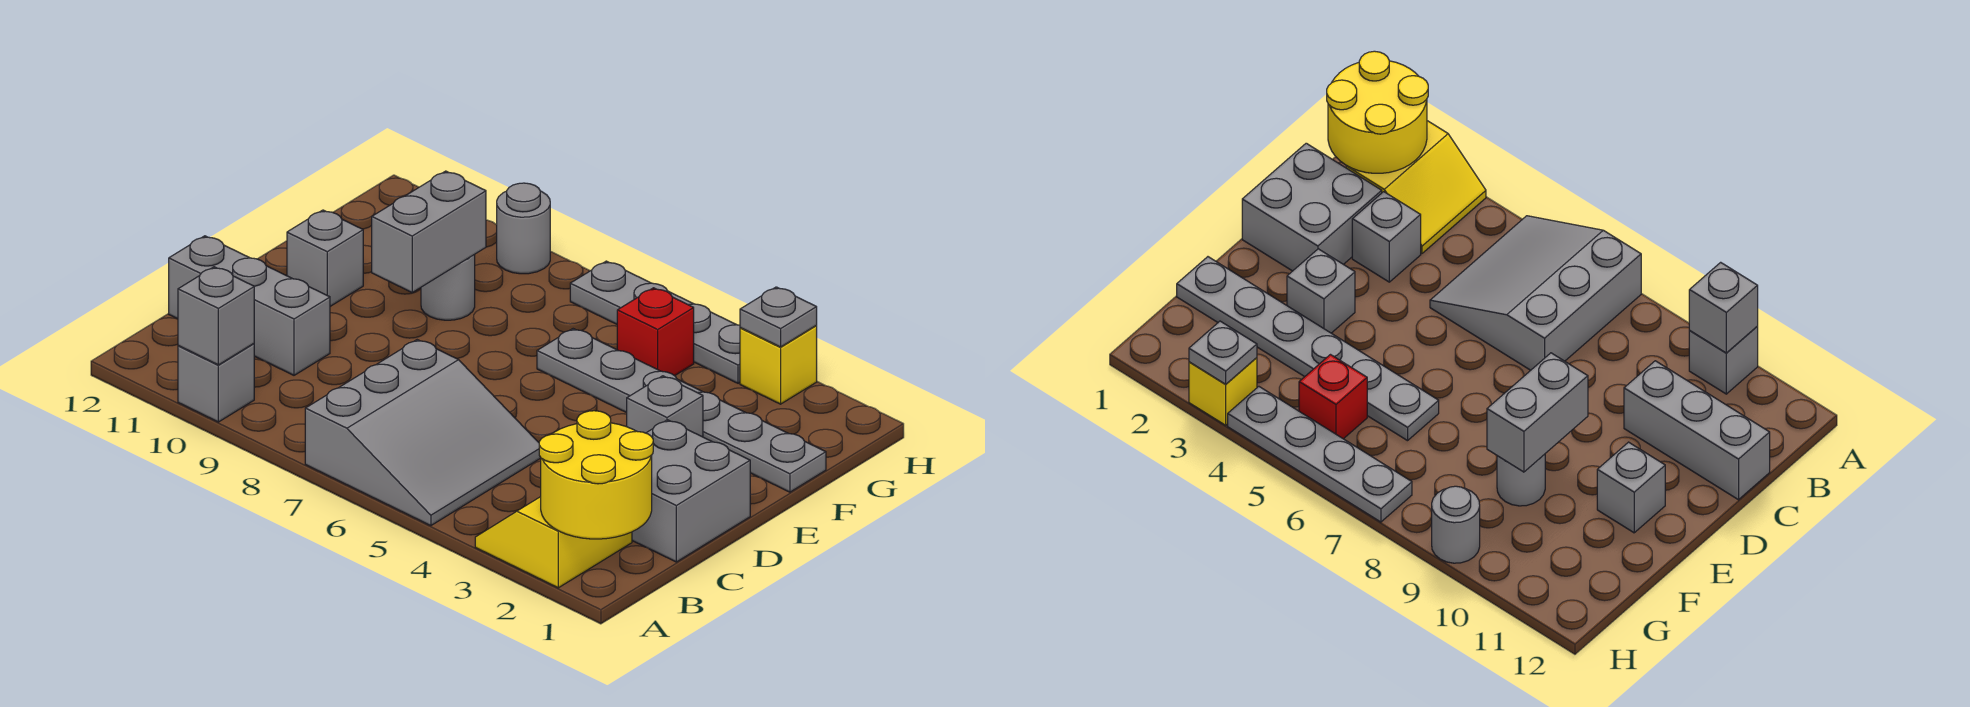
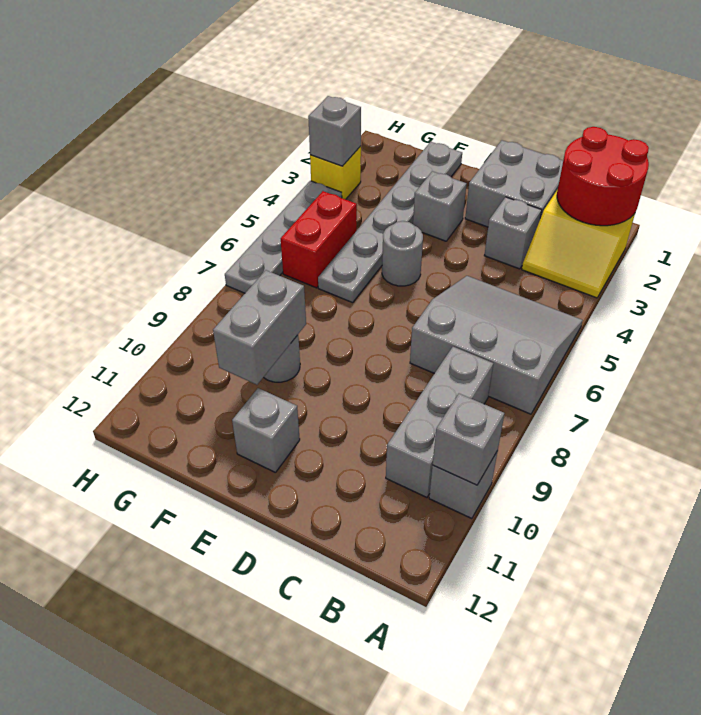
yellow round brick A1:B2 level 2 -> red round brick A1:B2 level 2
grey brick C10:C12 level 1 -> grey brick B8:B10 level 1
grey brick E9:F9 level 2 -> grey brick F9:F10 level 2
red brick G5 level 1 -> red brick G5:G6 level 1
grey plate H3 level 2 -> grey brick H3 level 2
grey round brick H9 level 1 -> grey round brick E5 level 1

